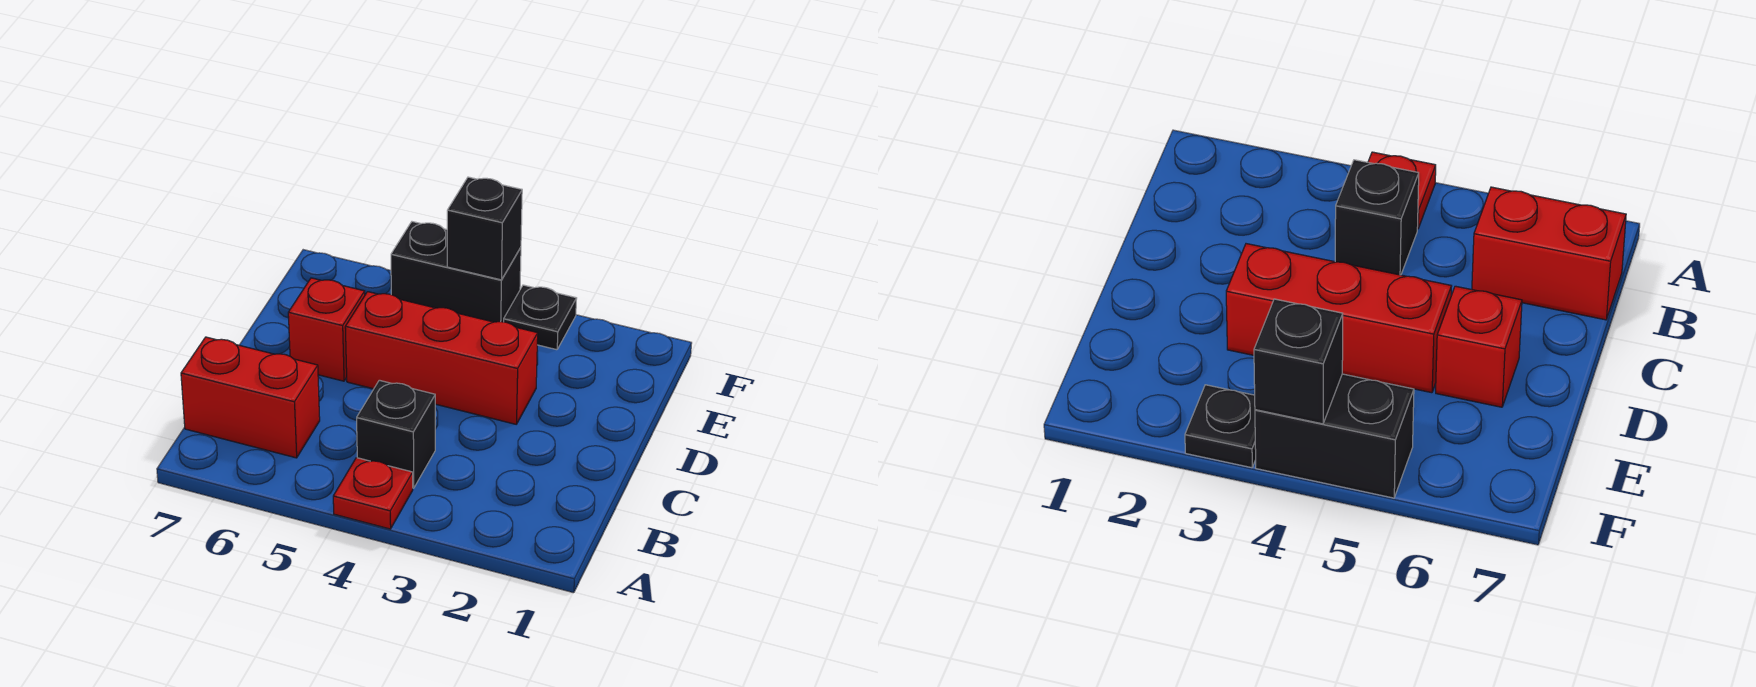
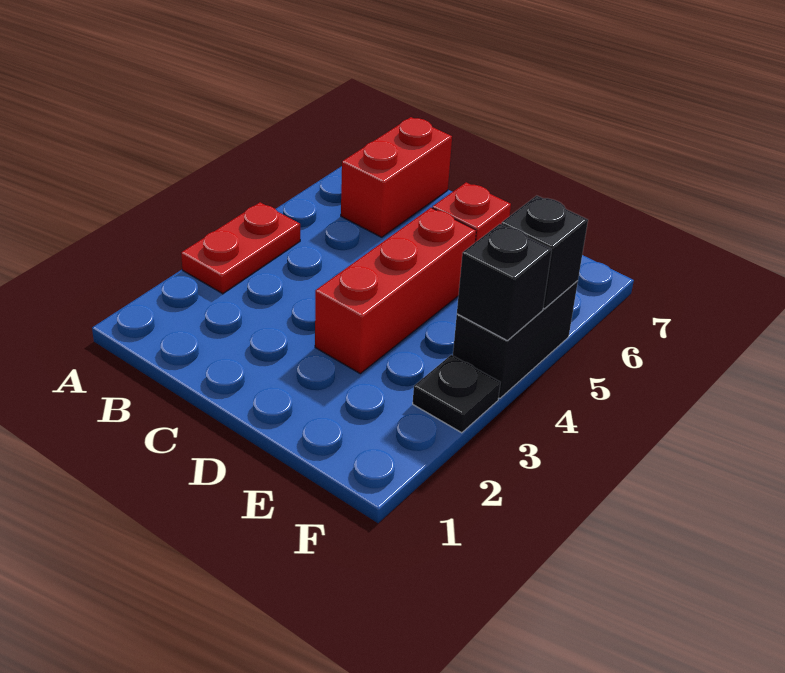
red plate A4 level 1 -> red plate A3:A4 level 1
black brick B4 level 1 -> black brick F5 level 2

